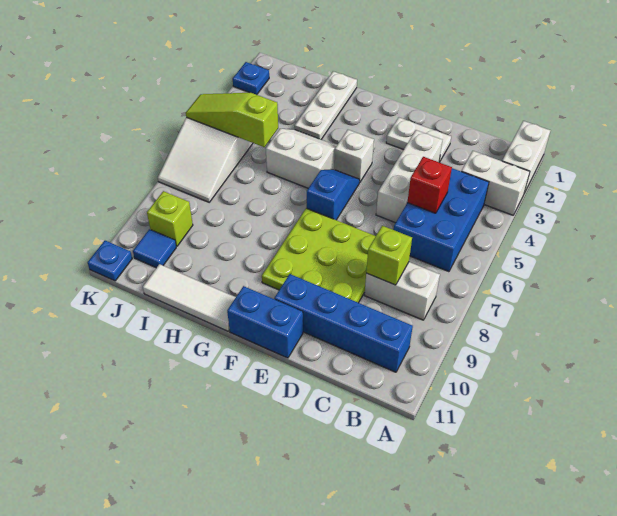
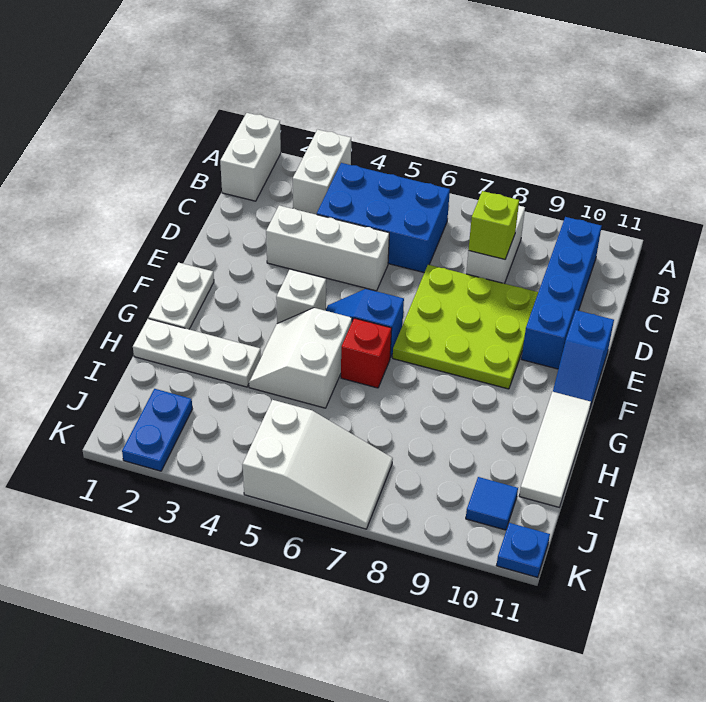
white brick A1:A2 level 1 -> white brick A1:B1 level 1
red brick C5 level 2 -> red brick G6 level 1
white plate D2:E2 level 1 -> white plate F1:G1 level 1
blue brick E11:F11 level 1 -> blue slope E11:F11 level 1 top E
lime slope I5:K5 level 2 top I -> none
lime brick J9 level 1 -> none
blue plate K2 level 1 -> blue plate J2:K2 level 1

